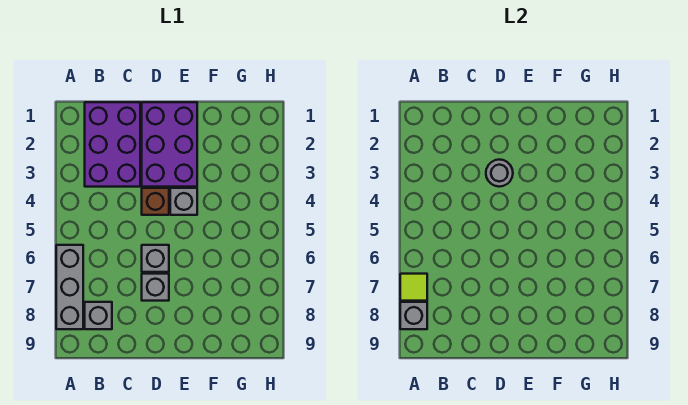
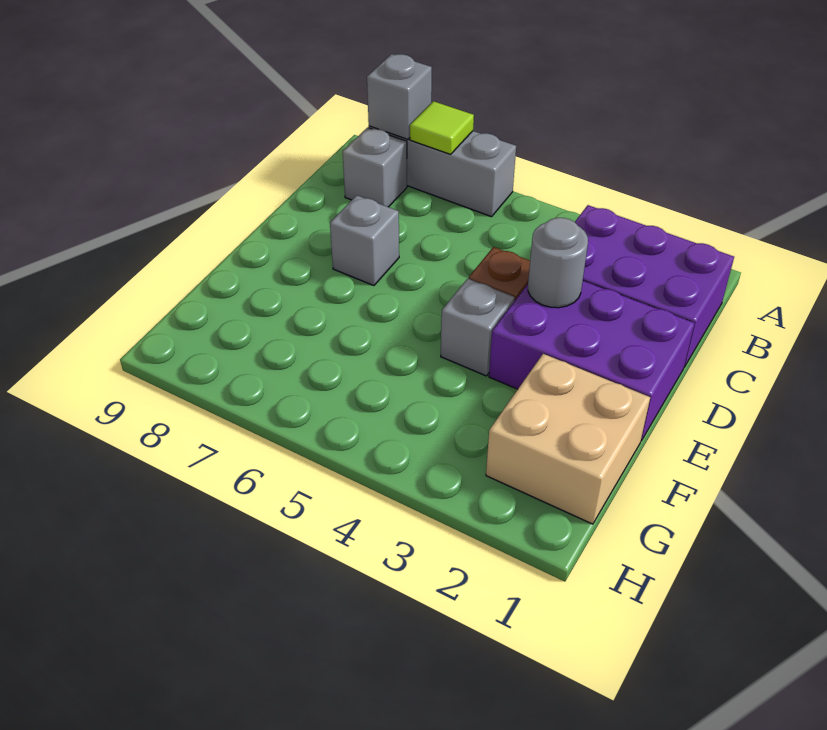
grey brick D6 level 1 -> none
none -> tan brick F1:G2 level 1

